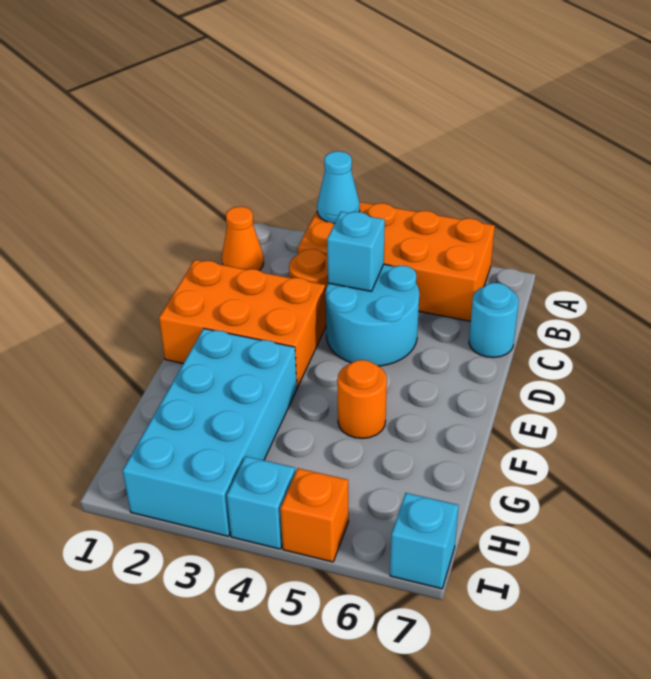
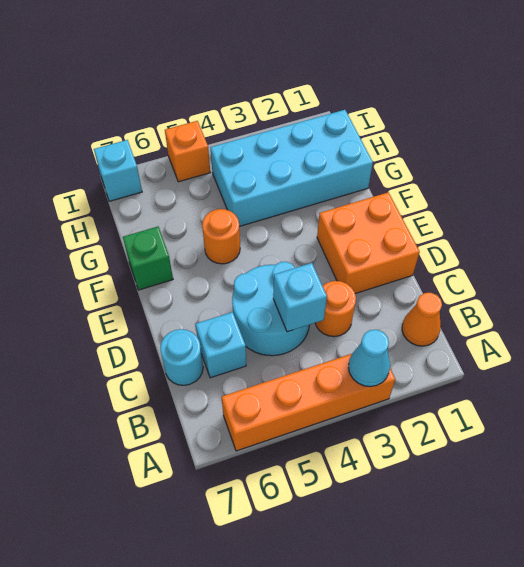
orange brick A3:B6 level 1 -> orange brick A3:A6 level 1
orange brick D1:E3 level 1 -> orange brick D1:E2 level 1
cyan brick F2:I3 level 1 -> cyan brick G1:H4 level 1
none -> green brick F7 level 1
cyan brick I4 level 1 -> cyan brick C6 level 1

